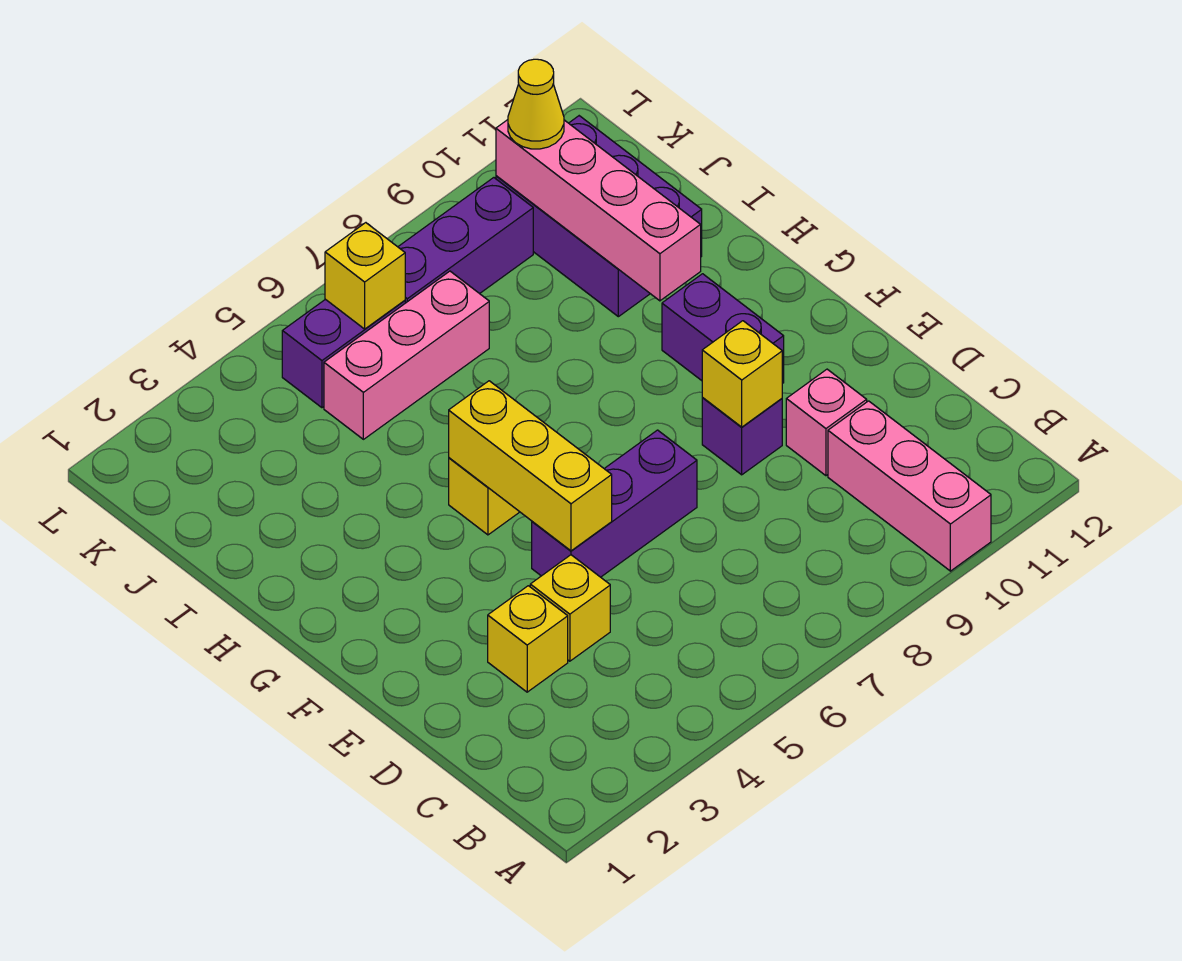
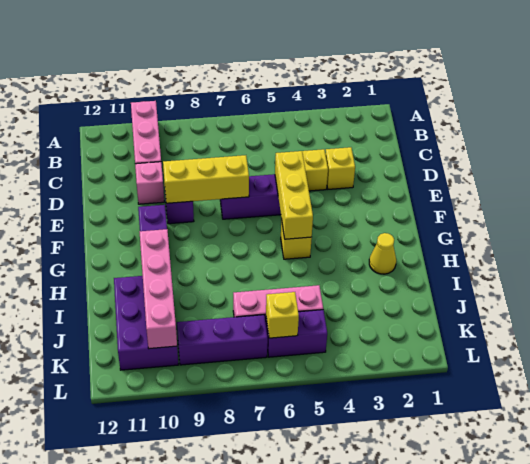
yellow brick E9 level 2 -> yellow brick E7:E9 level 2
yellow cone K10 level 3 -> yellow cone H2 level 1

